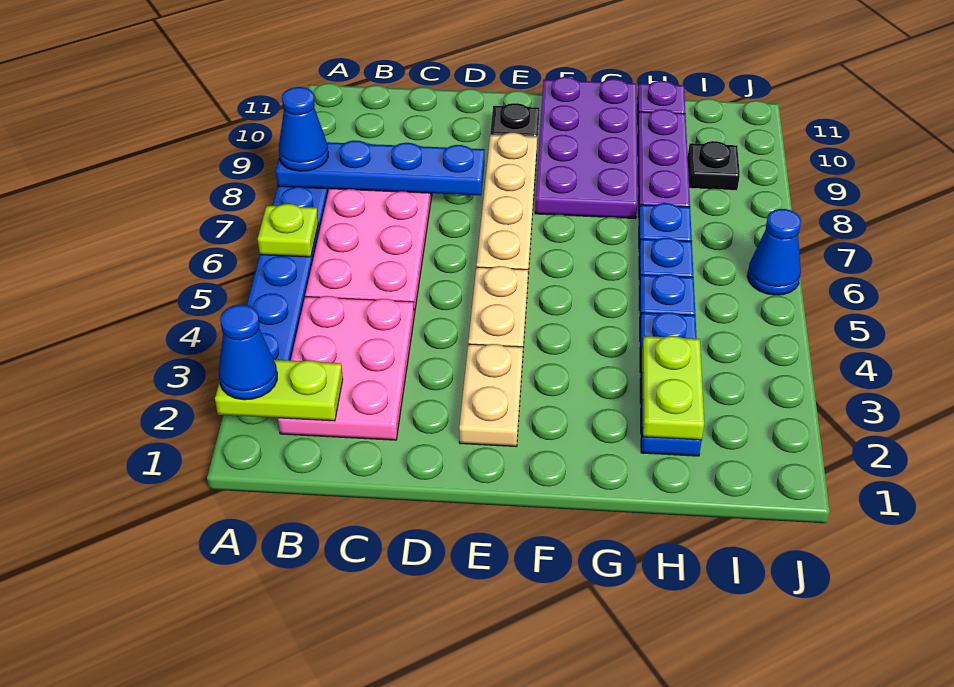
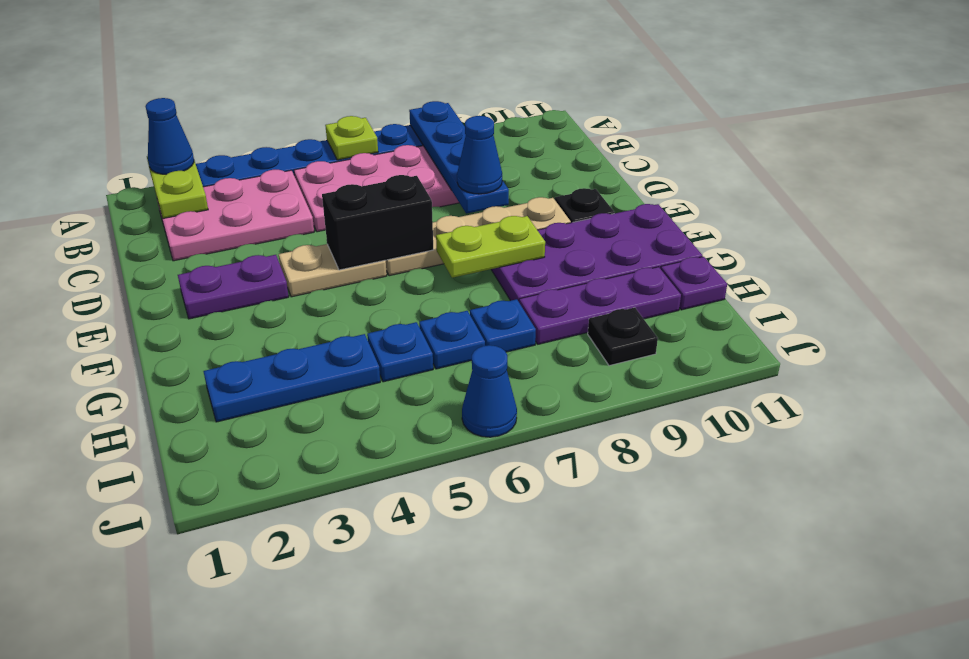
blue cone A8 level 3 -> blue cone D8 level 3
tan plate E2:E3 level 1 -> purple plate E2:E3 level 1
none -> black brick E5:E6 level 2
lime plate H2:H3 level 2 -> lime plate F7:F8 level 2

